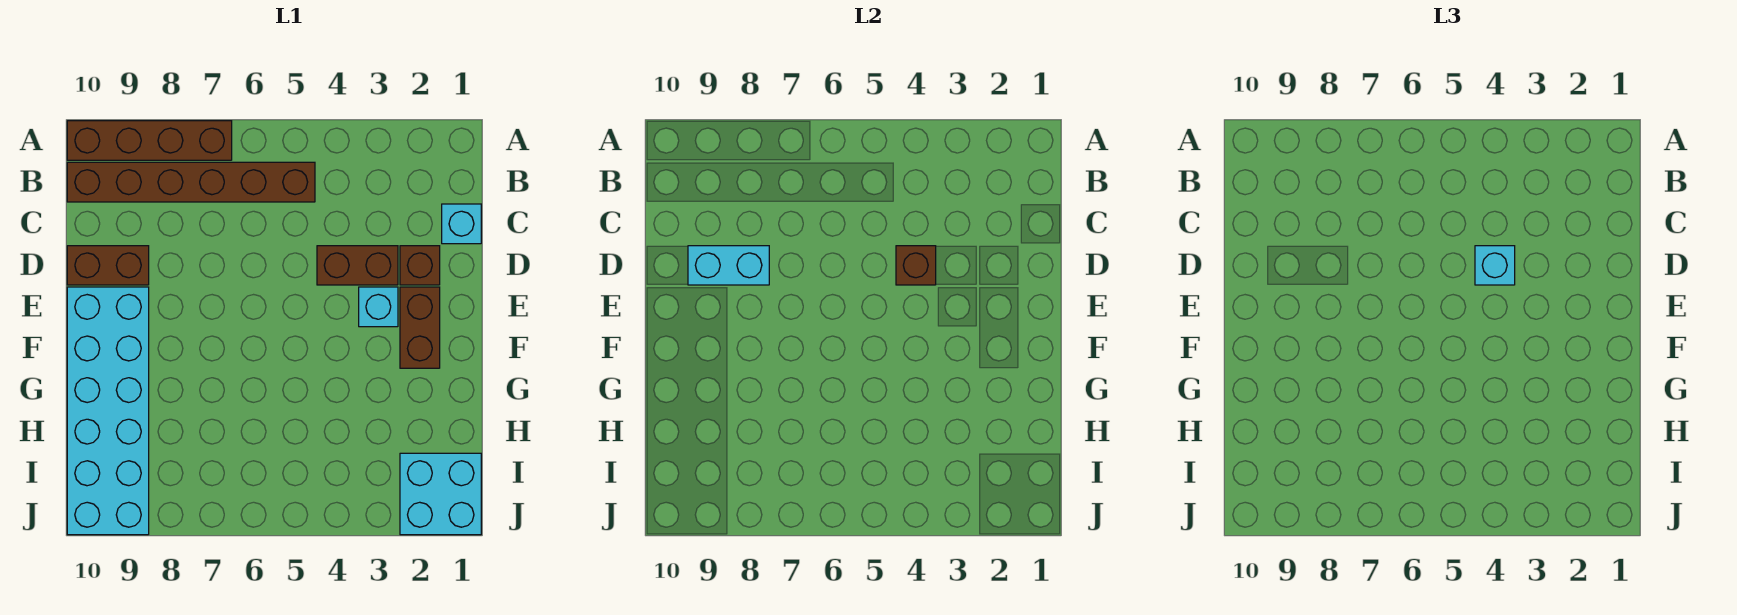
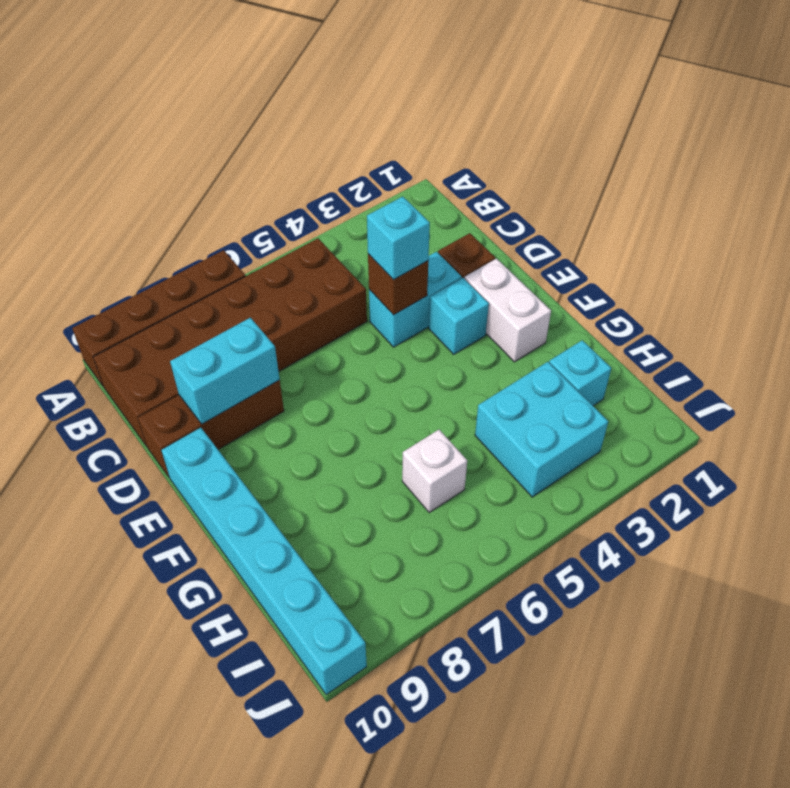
brown brick B5:B10 level 1 -> brown brick B5:C10 level 1
cyan brick C1 level 1 -> cyan brick H2 level 1
brown brick D3:D4 level 1 -> cyan brick D3:D4 level 1
brown brick D9:D10 level 1 -> brown brick D8:D10 level 1
brown brick E2:F2 level 1 -> white brick E2:F2 level 1
cyan brick E9:J10 level 1 -> cyan brick E10:J10 level 1
none -> white brick H6 level 1
cyan brick I1:J2 level 1 -> cyan brick H3:I4 level 1

